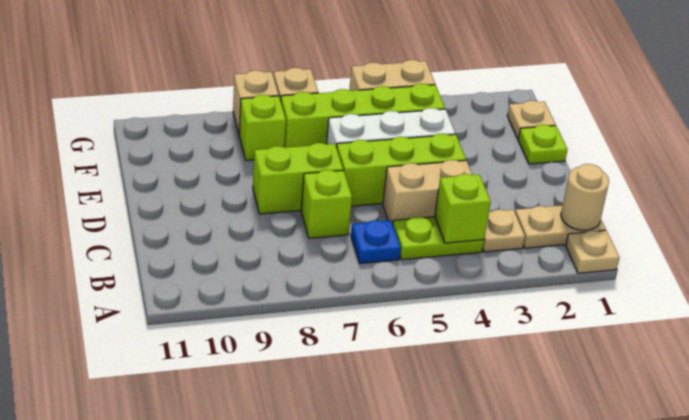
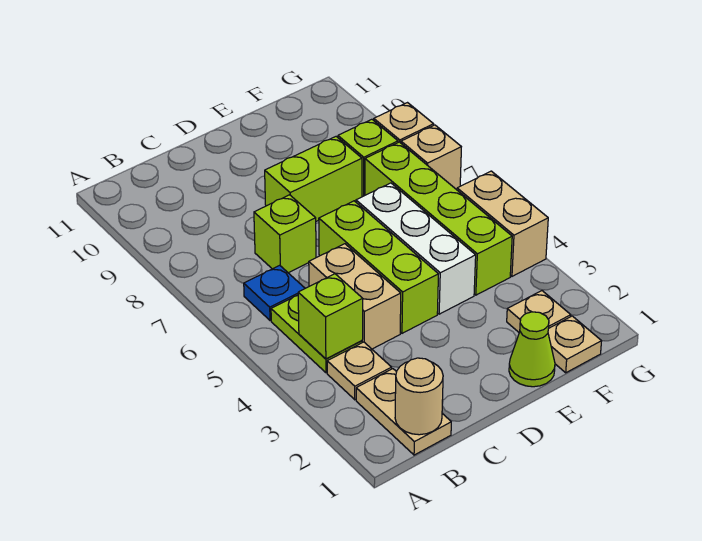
tan plate A1 level 1 -> tan plate F2 level 1
lime brick D7:D8 level 1 -> lime brick D8:E8 level 1
lime plate E1 level 1 -> lime cone E1 level 1

